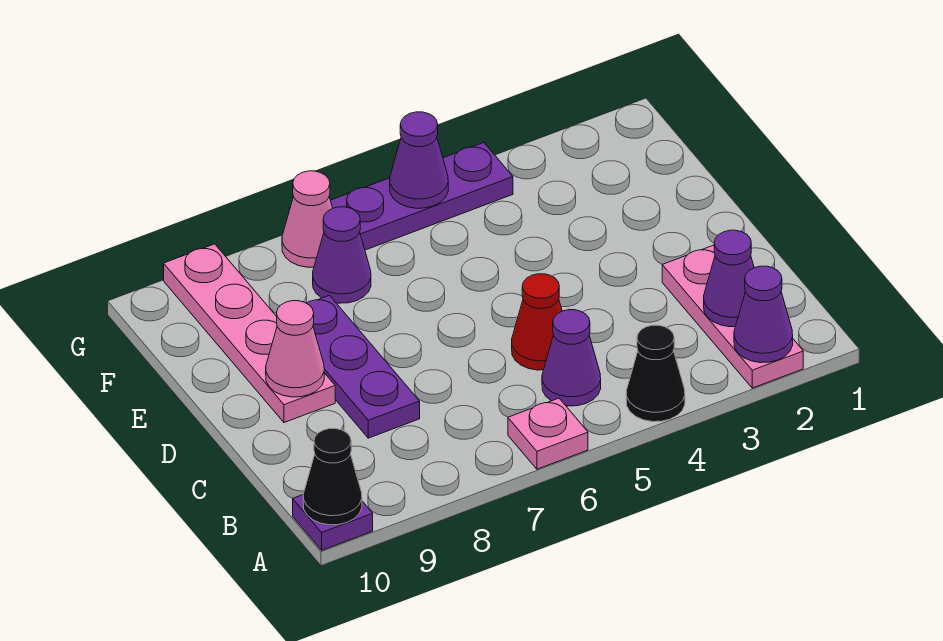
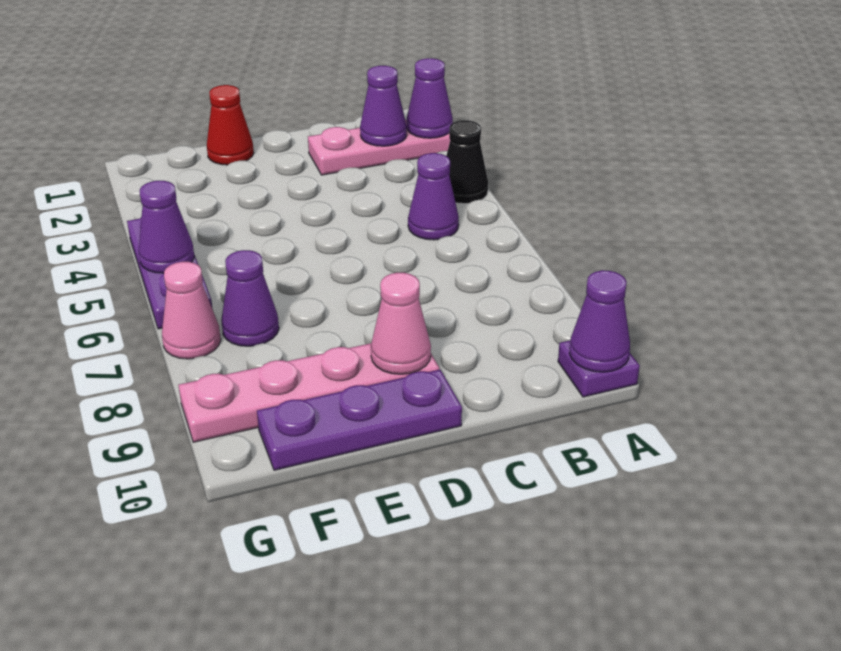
pink plate A6 level 1 -> none
black cone A10 level 2 -> purple cone A10 level 2
red cone C5 level 1 -> red cone E1 level 1
purple plate C8:E8 level 1 -> purple plate D10:F10 level 1

